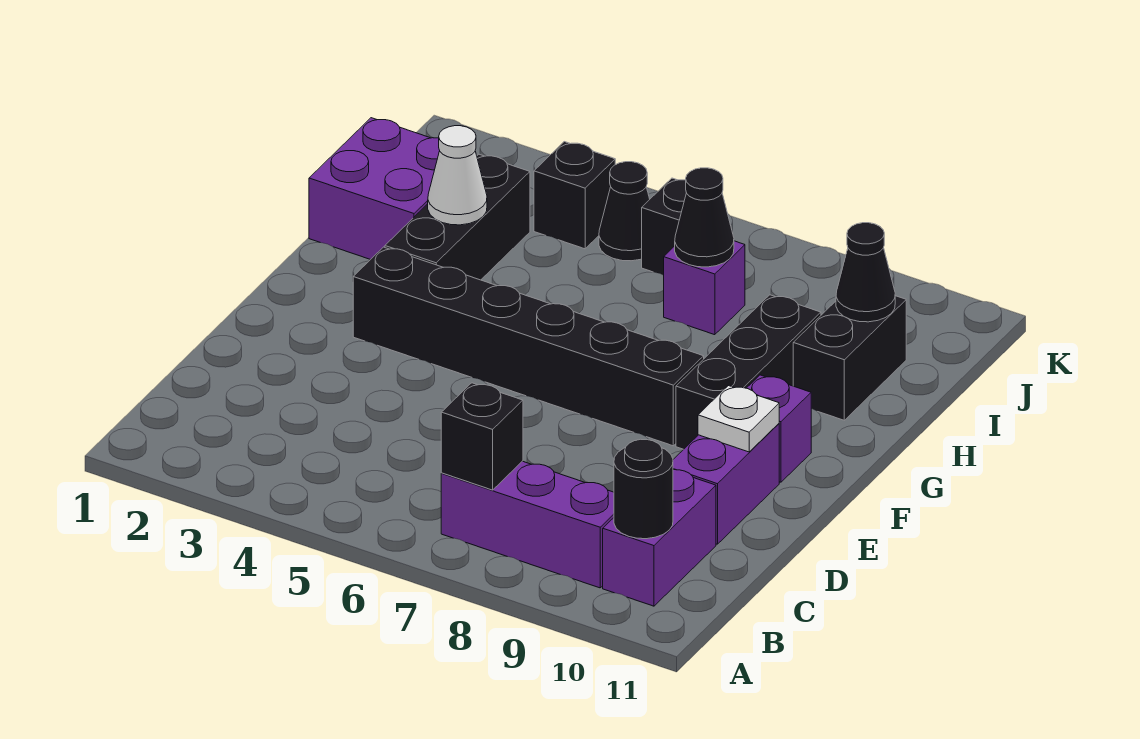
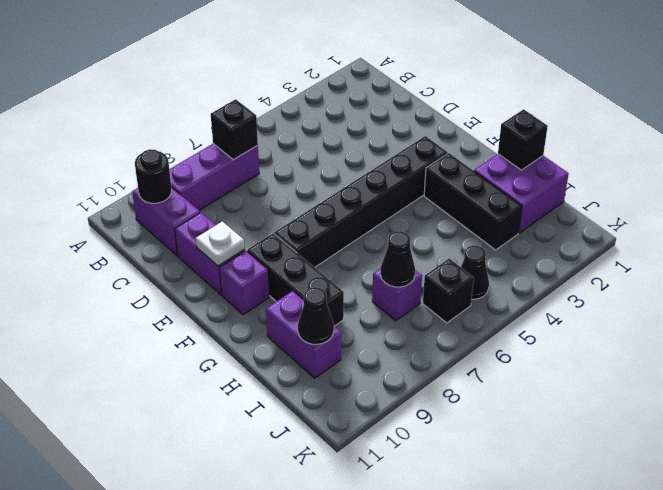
white cone H3 level 2 -> none
black brick H10:I10 level 1 -> purple brick H10:I10 level 1
black brick J4 level 1 -> black brick H1 level 2

